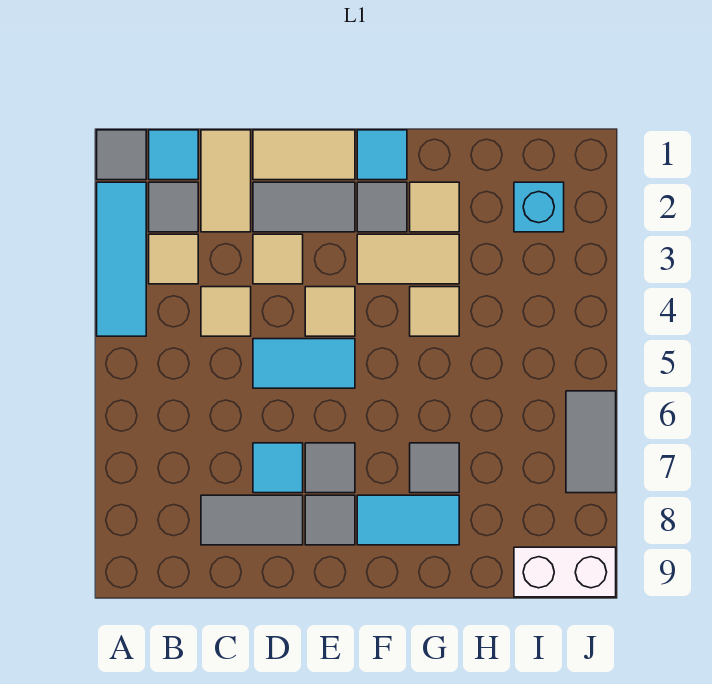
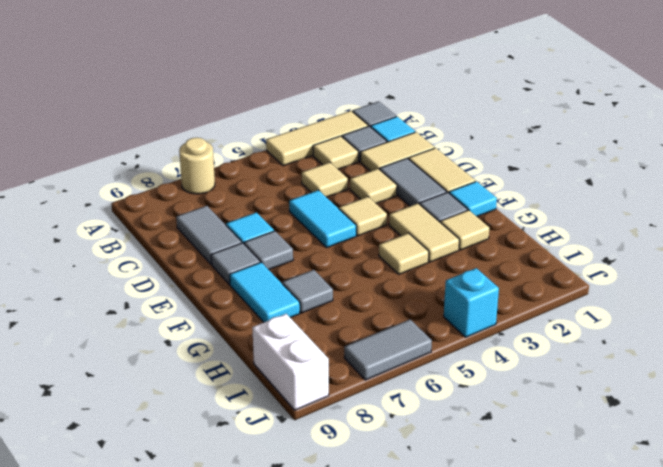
cyan tile A2:A4 level 1 -> tan tile A2:A4 level 1
none -> tan round brick A7 level 1
cyan brick I2 level 1 -> cyan brick J4 level 1

